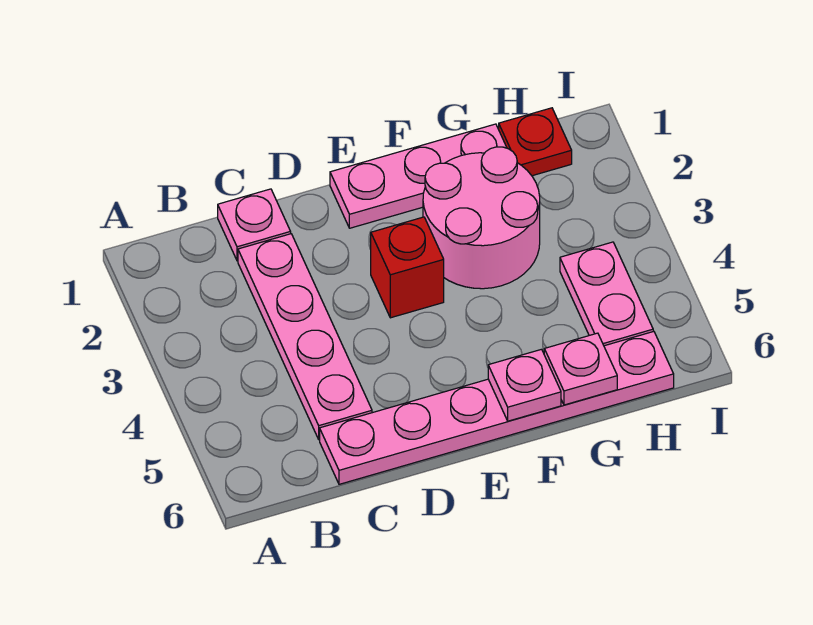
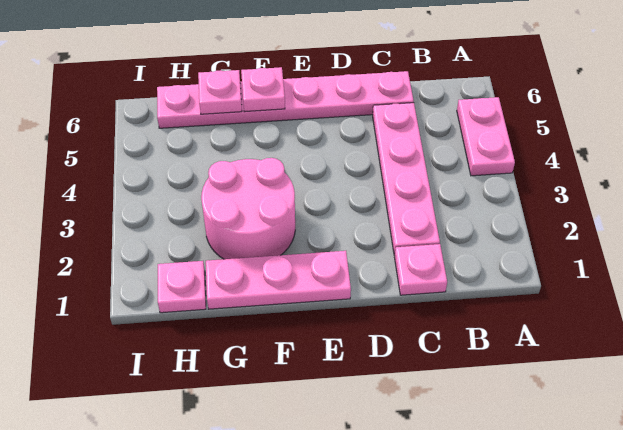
red brick E3 level 1 -> none
red plate H1 level 1 -> pink plate H1 level 1
pink plate H4:H5 level 1 -> pink plate A4:A5 level 1

